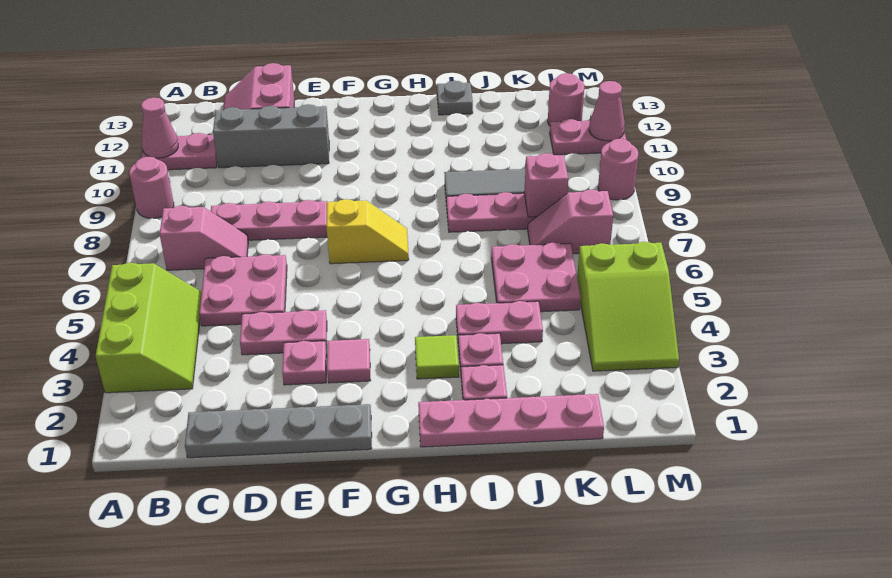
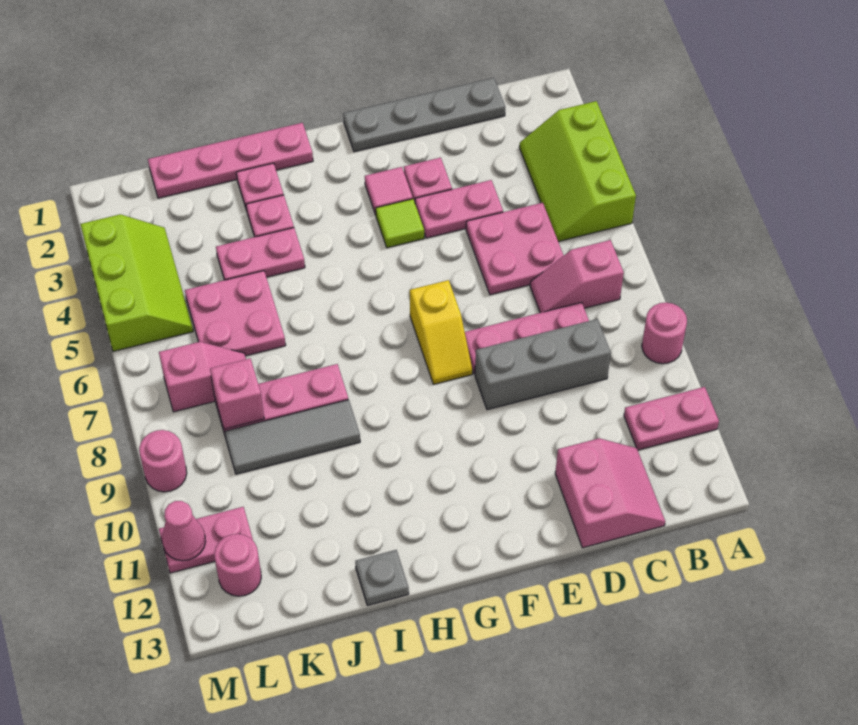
pink cone A11 level 2 -> none
grey brick C11:E11 level 1 -> grey brick C9:E9 level 1
yellow slope F7:G7 level 1 top F -> yellow slope F7:F8 level 1 top 7
lime tile H3 level 1 -> lime tile F4 level 1
lime slope L3:M5 level 1 top 5 -> lime slope L3:M5 level 1 top M

